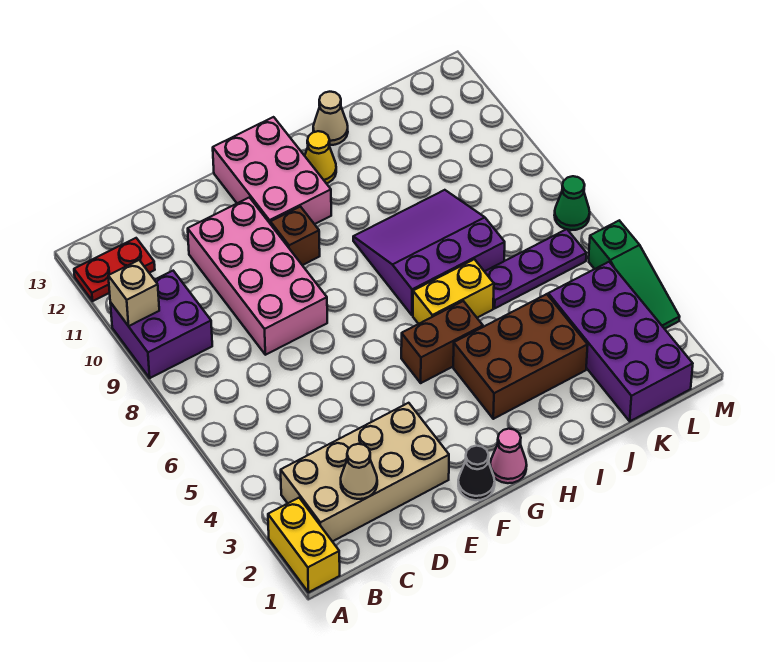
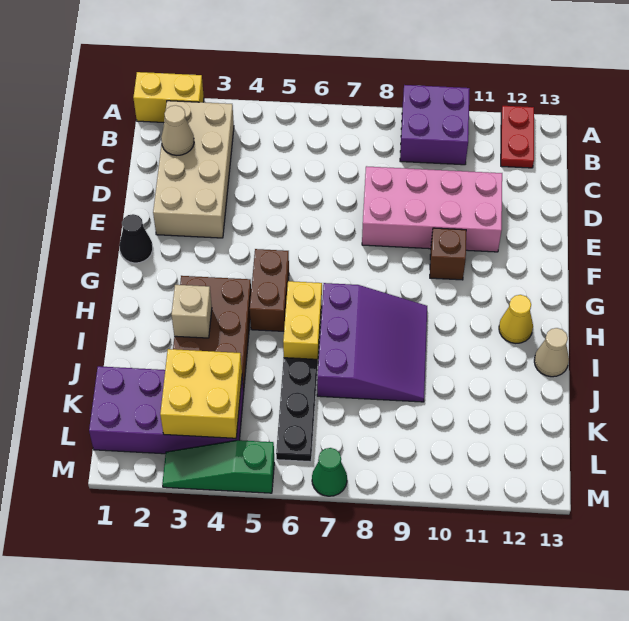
tan brick A10 level 2 -> tan brick I3 level 2
pink brick F11:G13 level 1 -> none
pink cone G1 level 1 -> none
purple plate J6:L6 level 1 -> black plate J6:L6 level 1
none -> yellow brick K3:L4 level 2

